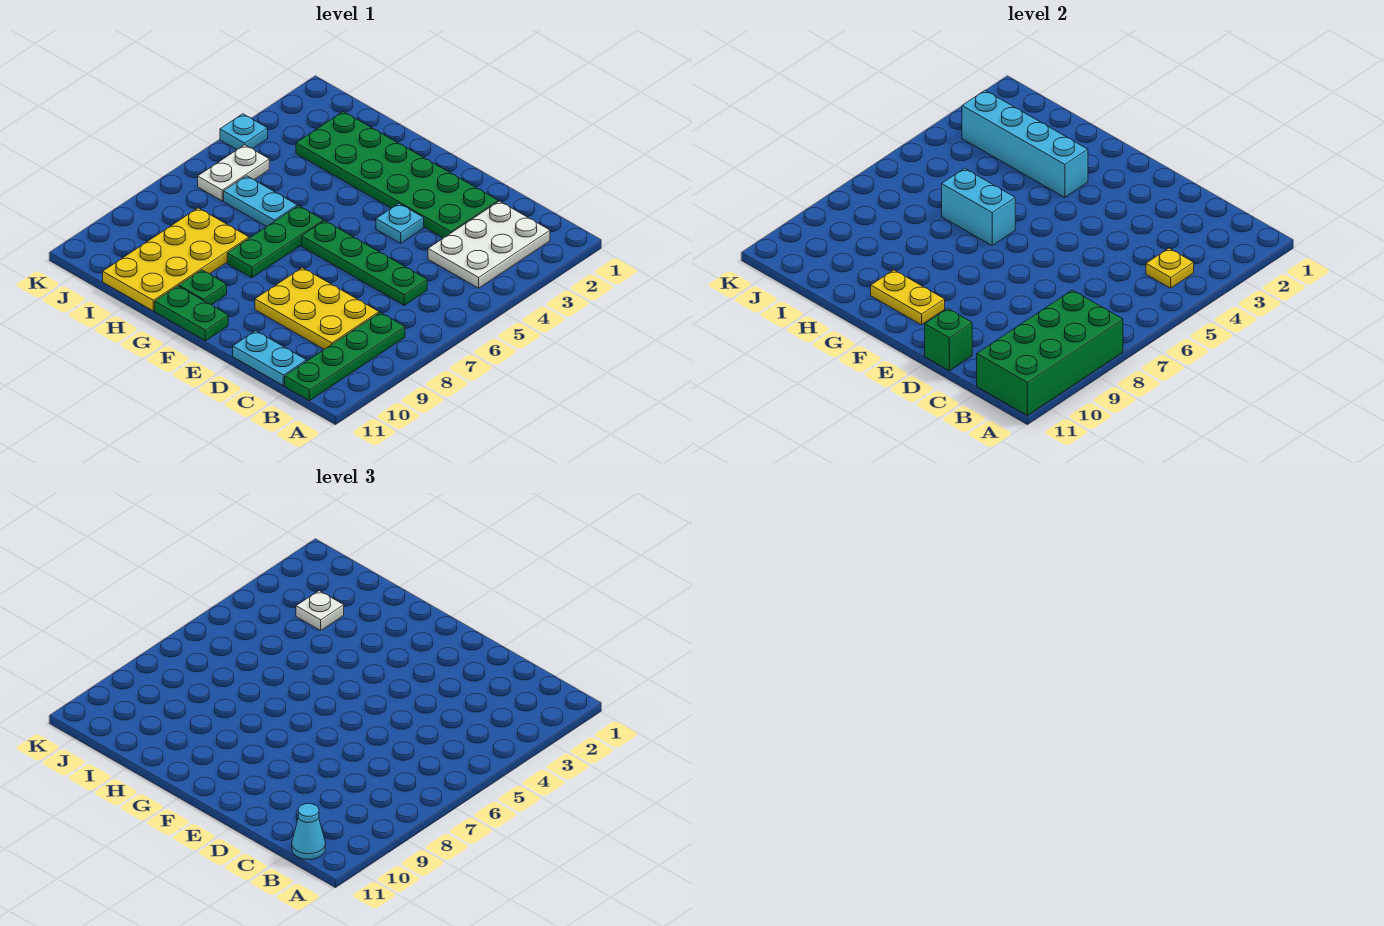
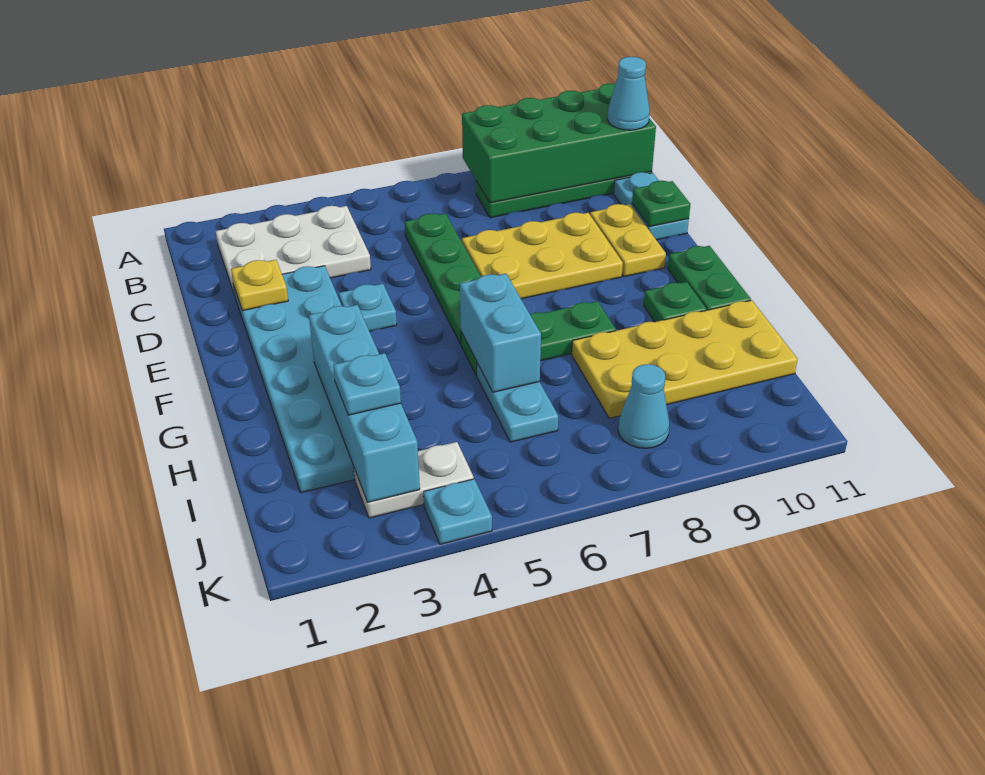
yellow plate B4 level 2 -> yellow plate D2 level 2
yellow plate C8:E9 level 1 -> yellow plate D7:E9 level 1
green plate D2:I3 level 1 -> cyan plate D2:I3 level 1
green brick D11 level 2 -> green plate D11 level 2
yellow plate F10:G10 level 2 -> yellow plate D10:E10 level 1
white plate I3 level 3 -> cyan plate I3 level 3
white plate J5:J6 level 1 -> white plate J3:J4 level 1
none -> cyan cone J8 level 1

